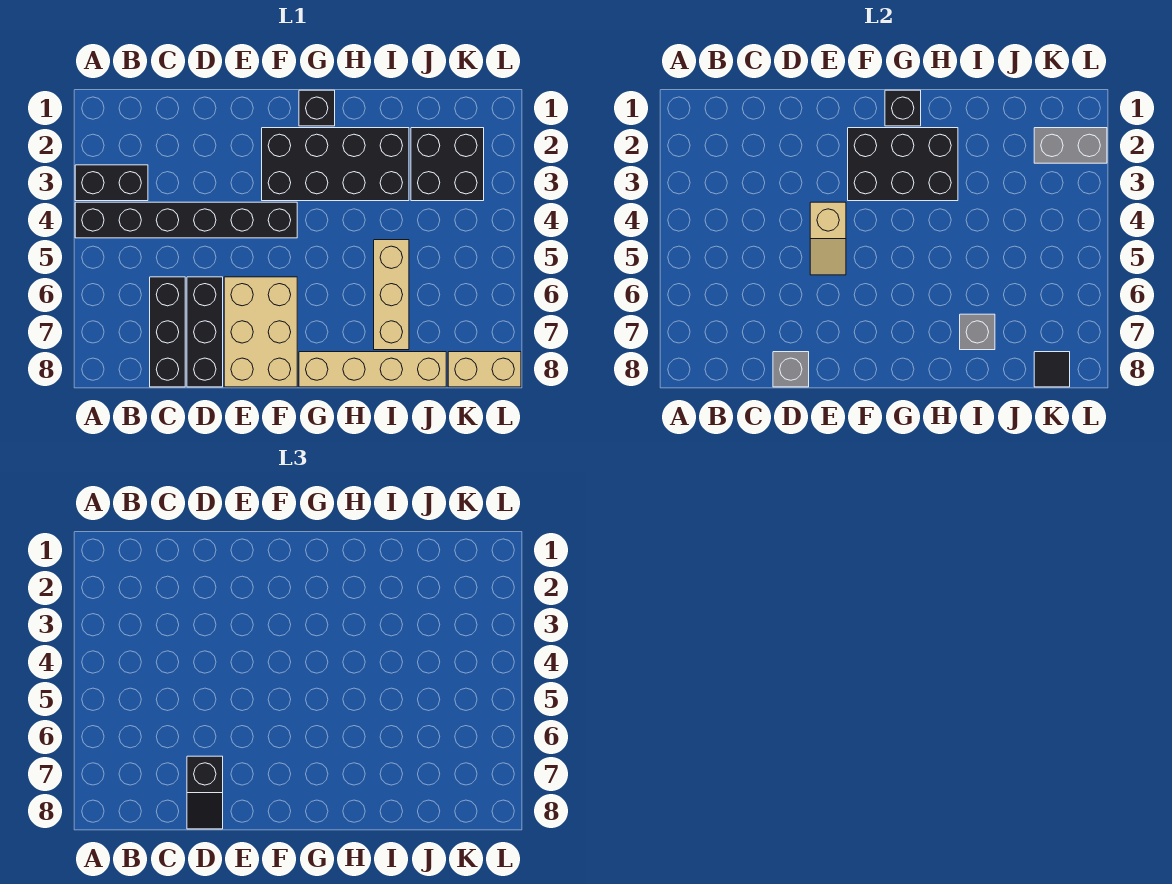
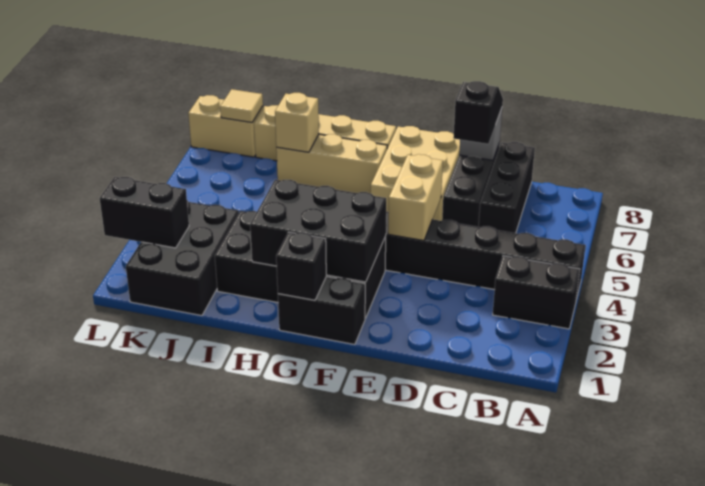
tan slope E4:E5 level 2 top 4 -> tan brick E4:E5 level 2
black brick G1 level 1 -> black brick F1:G1 level 1
tan brick I5:I7 level 1 -> tan brick G7:I7 level 1
grey brick I7 level 2 -> tan brick I7 level 2
black brick J2:K3 level 1 -> black brick J1:K3 level 1
grey brick K2:L2 level 2 -> black brick K2:L2 level 2
black tile K8 level 2 -> tan tile K8 level 2

